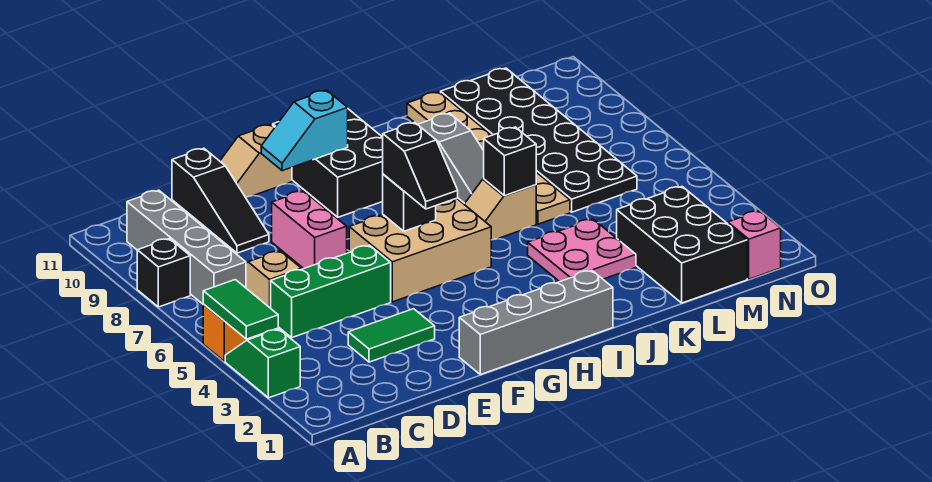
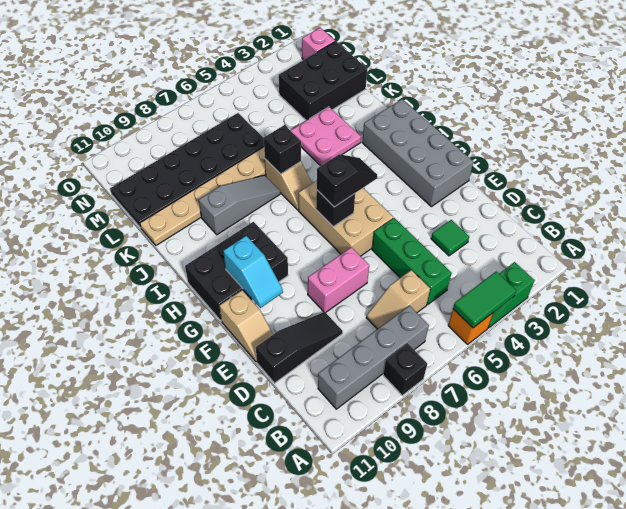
green tile D3:E3 level 1 -> green tile D3 level 1
grey brick F1:I1 level 1 -> grey brick F1:I2 level 1

